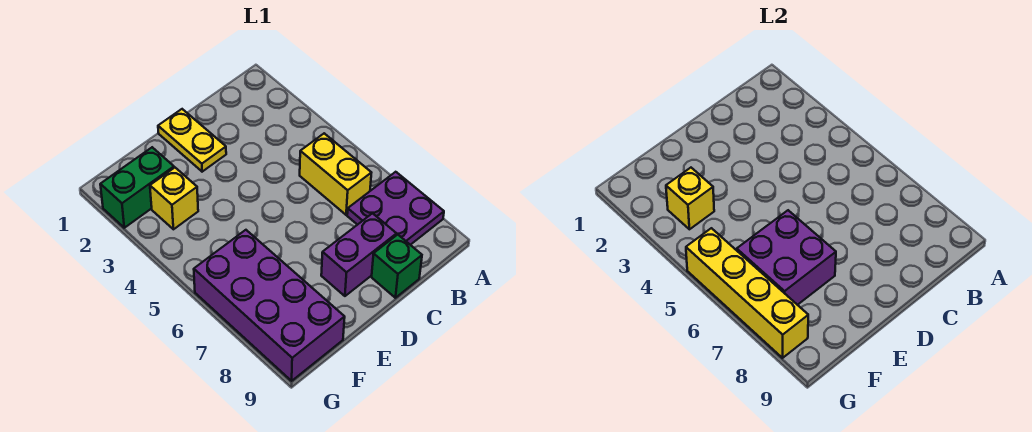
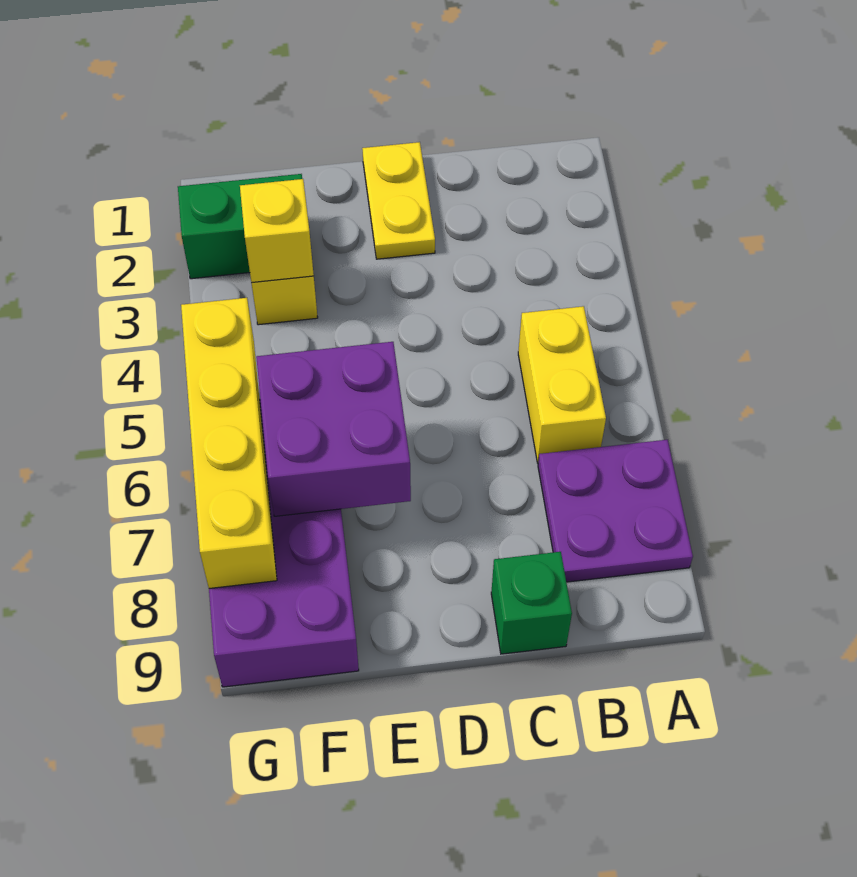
purple brick C8:D8 level 1 -> none

